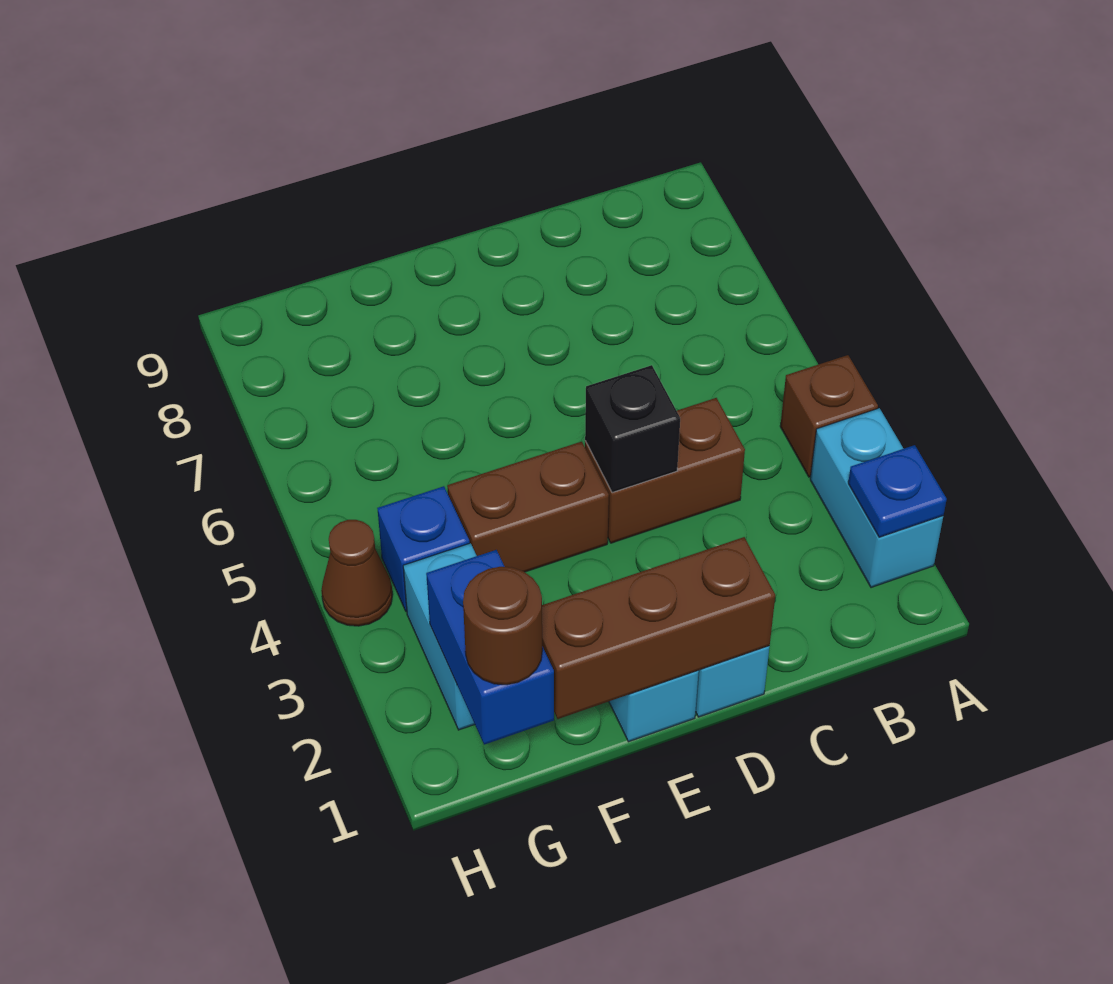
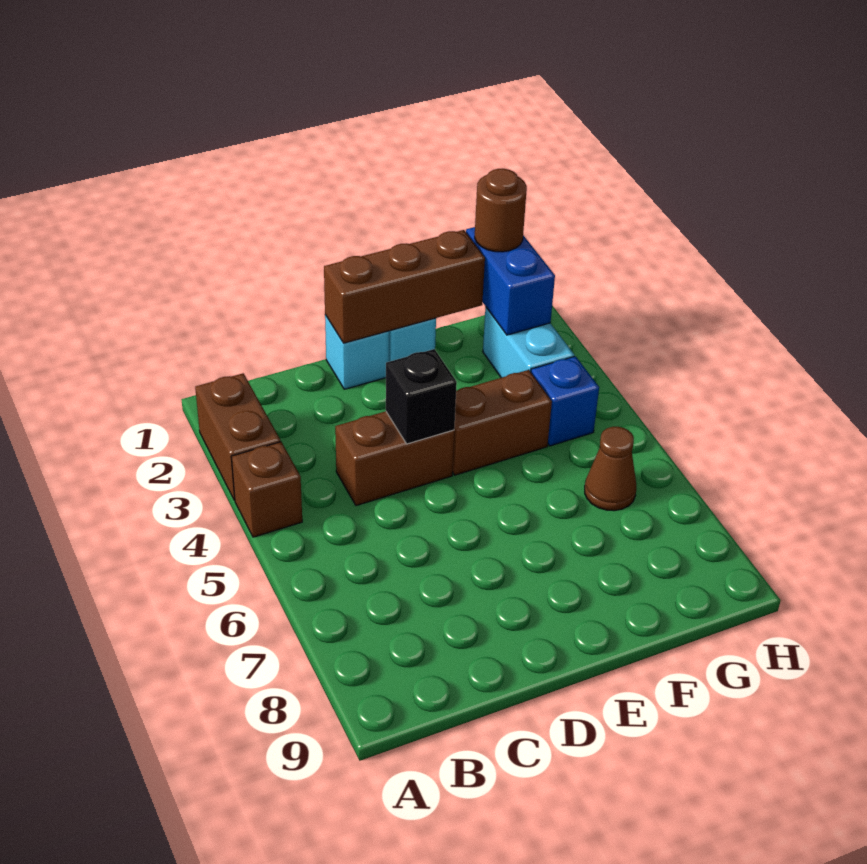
cyan brick A2:A3 level 1 -> brown brick A2:A3 level 1
blue plate A2 level 2 -> none
brown cone H4 level 1 -> brown cone G6 level 1

